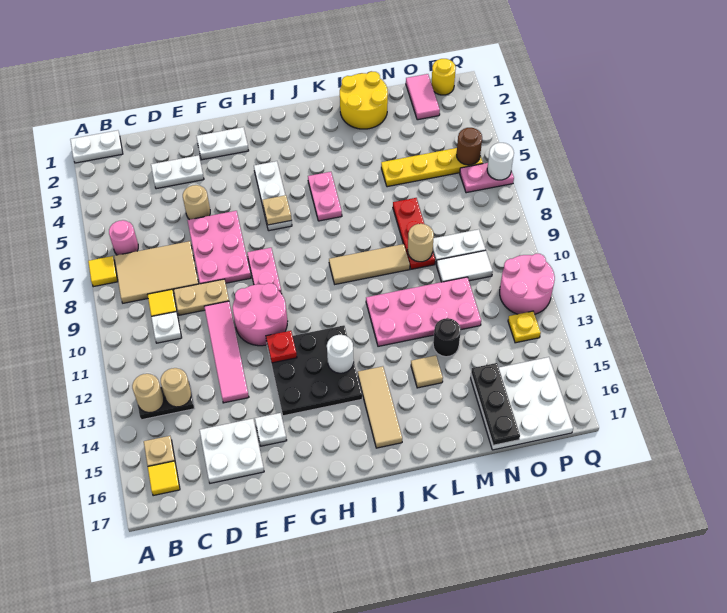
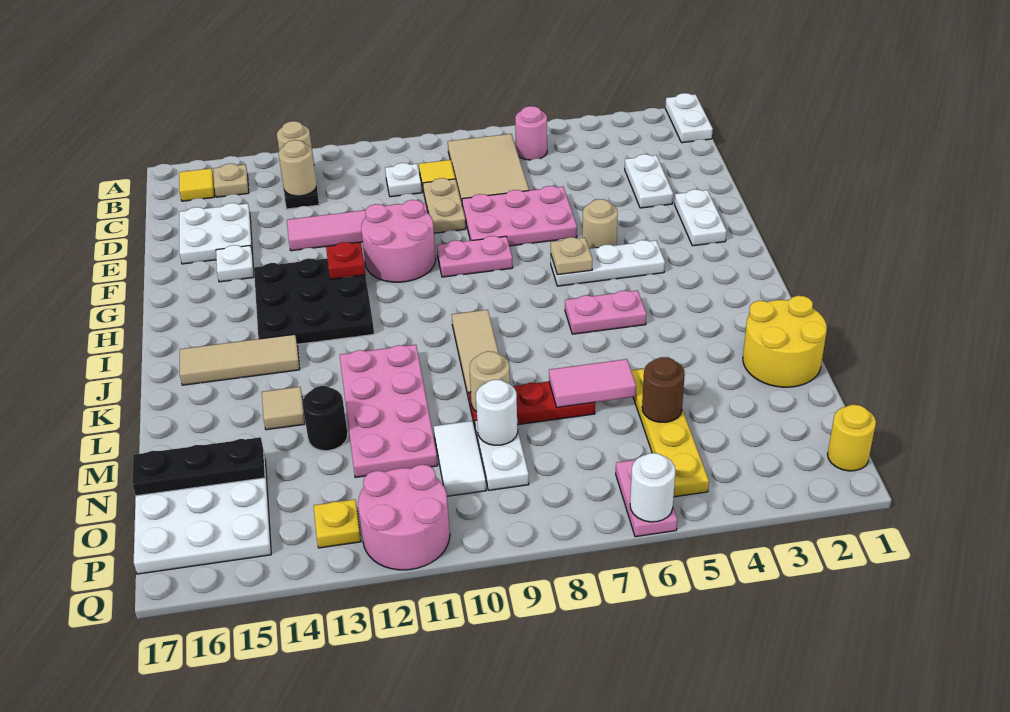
yellow tile A7 level 1 -> none
tan round brick E5 level 1 -> tan round brick G5 level 1
white round brick I13 level 2 -> white round brick N9 level 2
pink tile O1:O2 level 1 -> pink tile M6:M7 level 2
brown round brick P5 level 2 -> brown round brick N5 level 2

